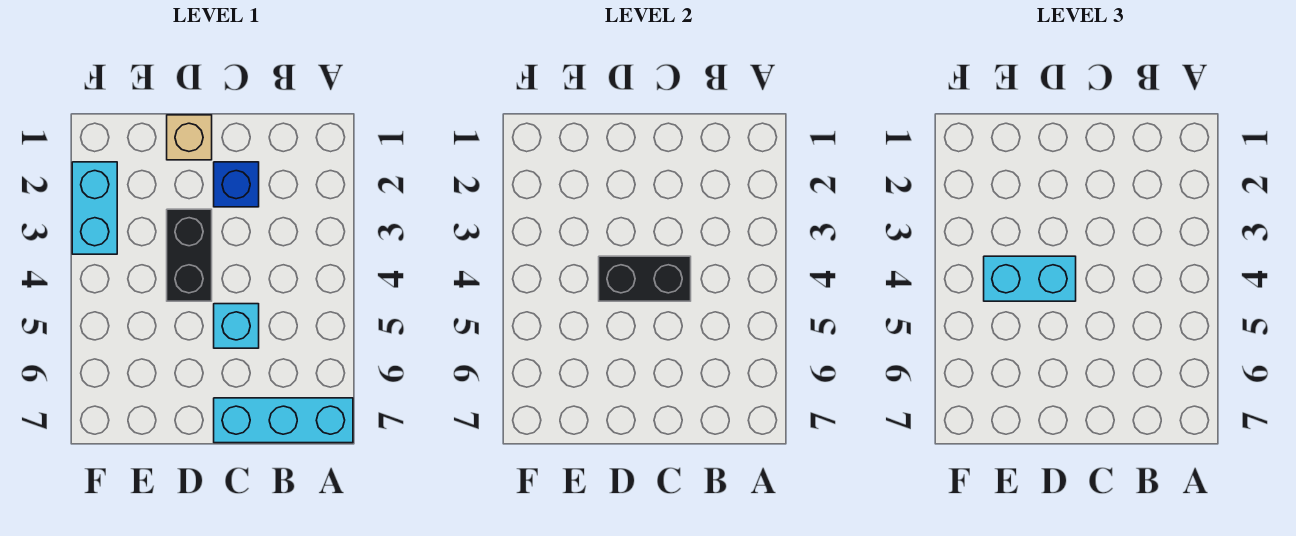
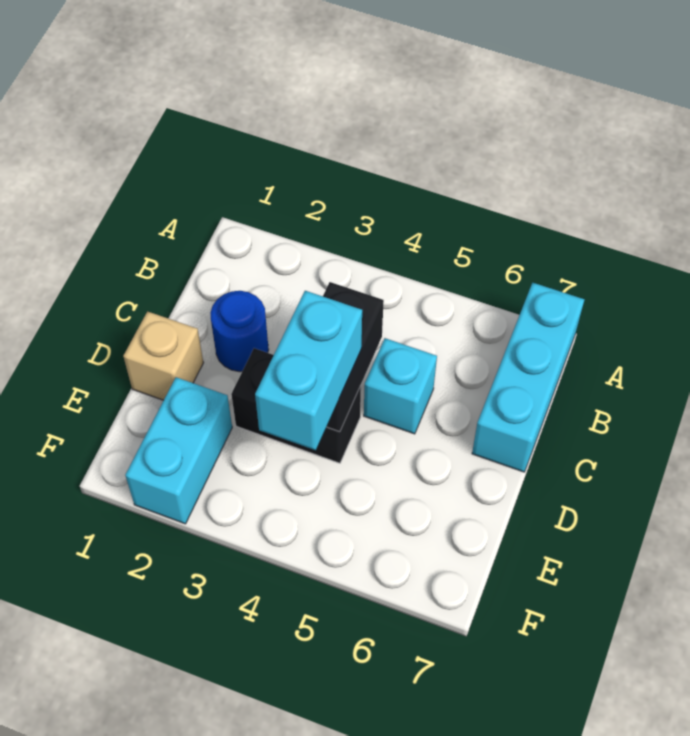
blue brick C2 level 1 -> blue round brick C2 level 1
cyan brick F2:F3 level 1 -> cyan brick E2:F2 level 1

